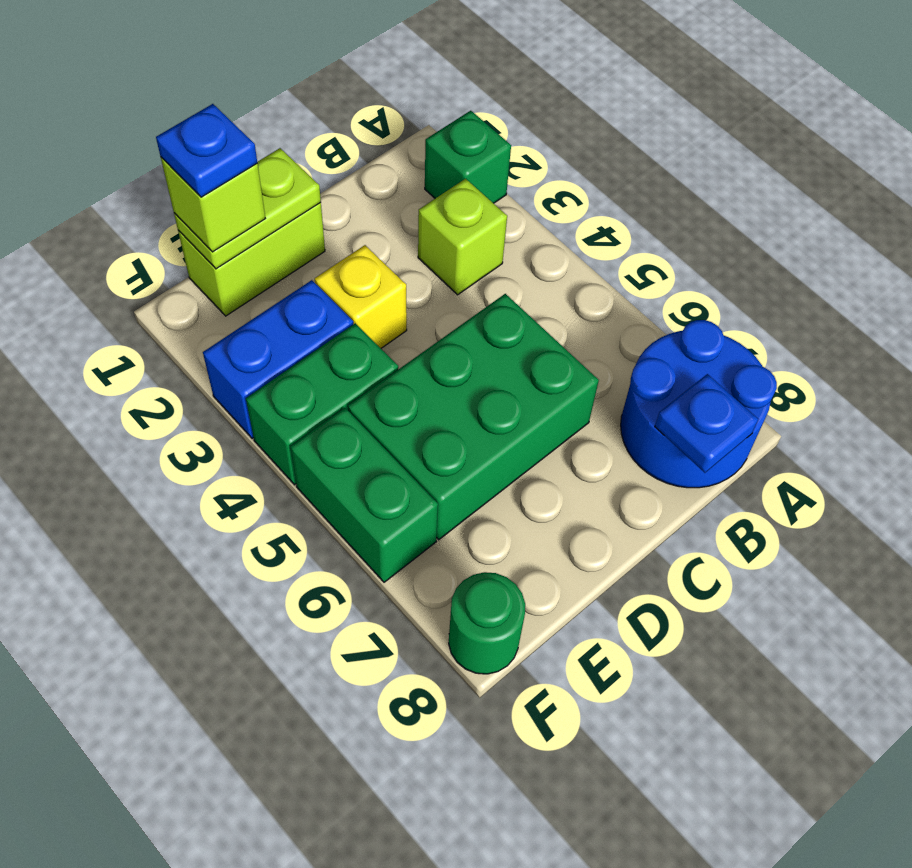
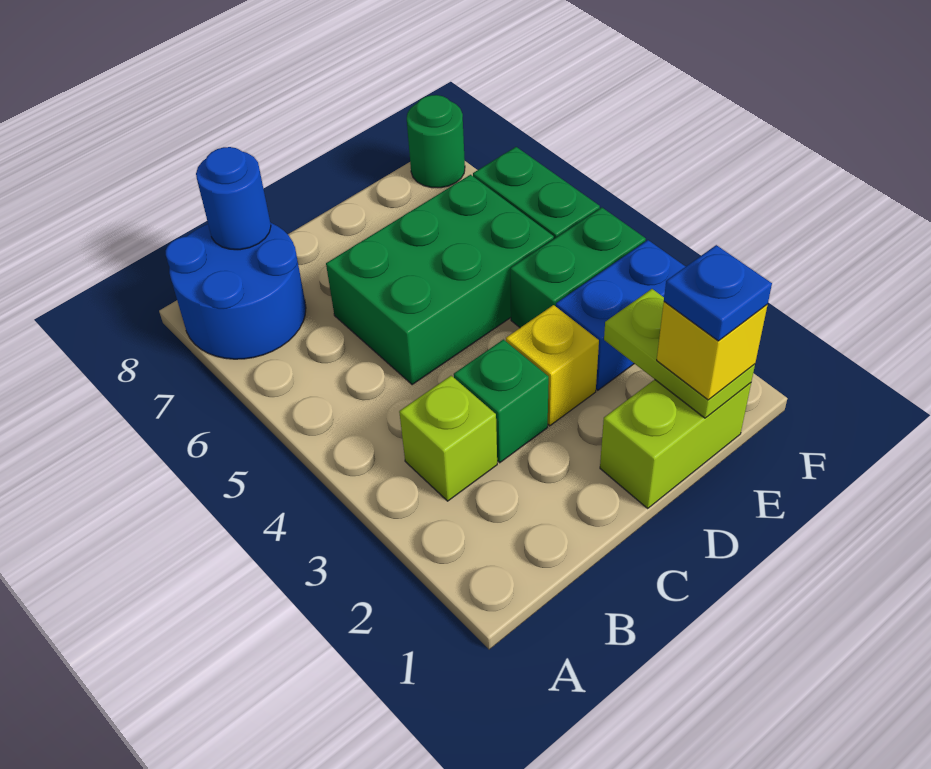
green brick A2 level 1 -> green brick C3 level 1
blue plate B8 level 2 -> blue round brick B8 level 2
lime plate D1:E1 level 2 -> lime plate E1:E2 level 2
lime brick E1 level 3 -> yellow brick E1 level 3

